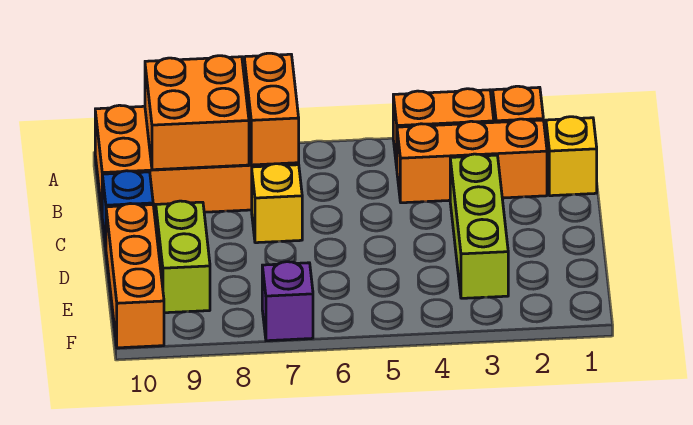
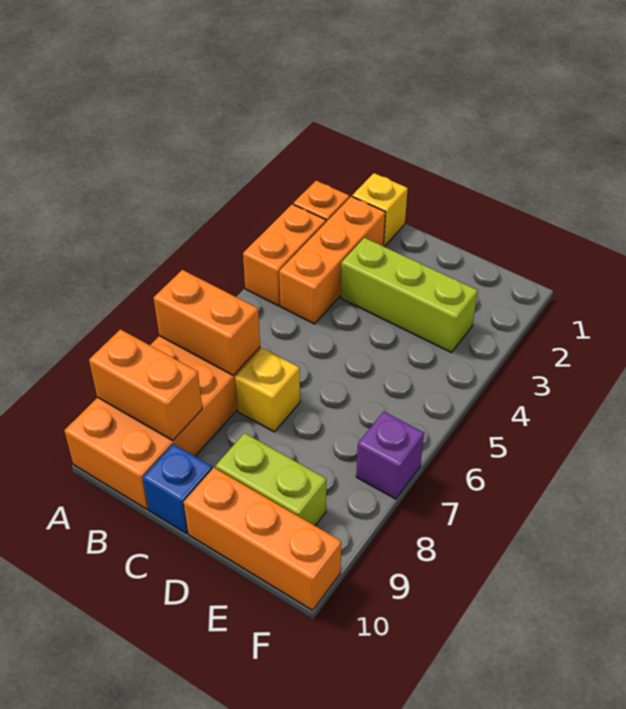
orange brick A8:B9 level 2 -> orange brick A9:B9 level 2

